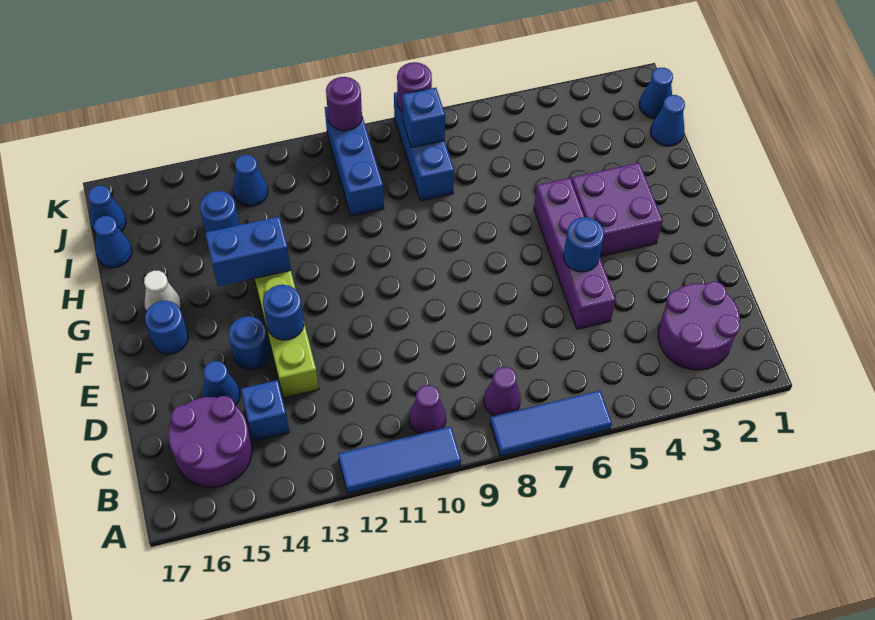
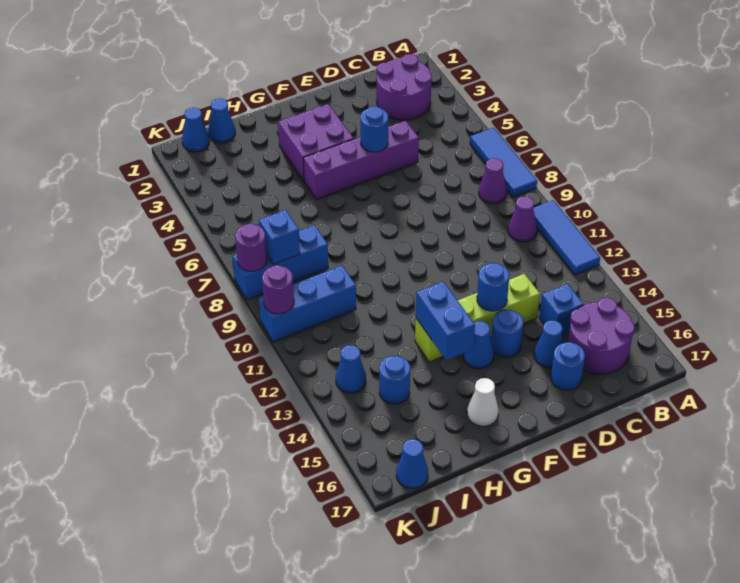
blue round brick F16 level 1 -> blue round brick D16 level 1
blue cone I17 level 1 -> blue cone F14 level 1

